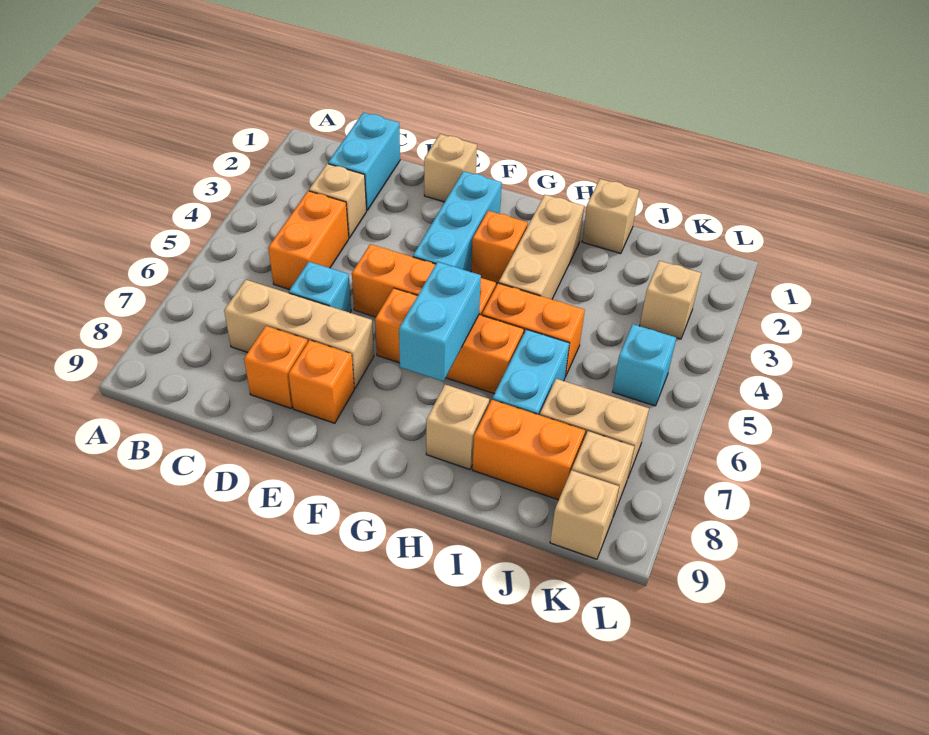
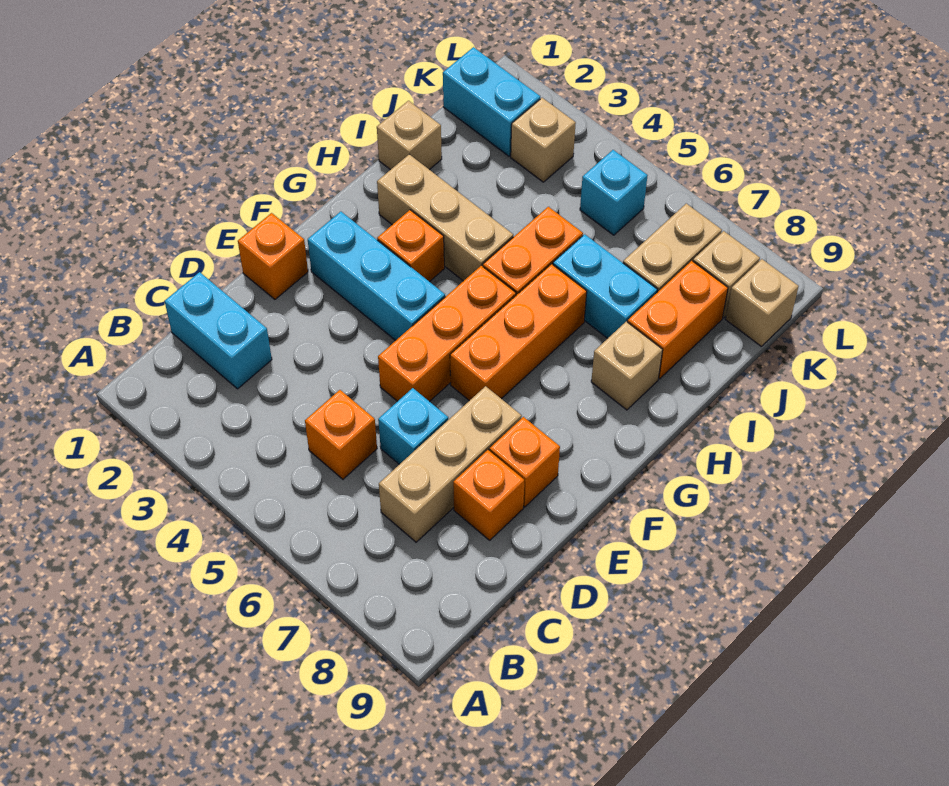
tan brick C3 level 1 -> none
orange brick C4:C5 level 1 -> orange brick C5 level 1
tan brick E1 level 1 -> orange brick E1 level 1
cyan brick G6:G7 level 2 -> cyan brick K1:K2 level 1

